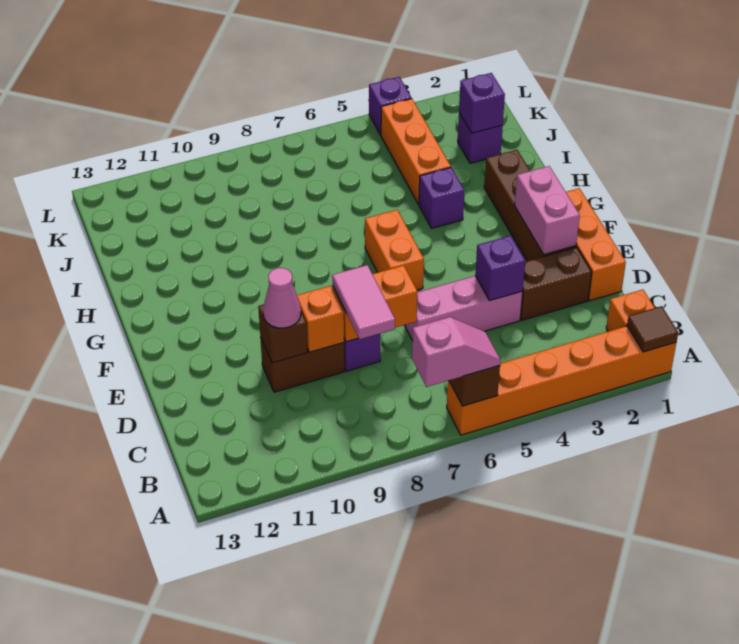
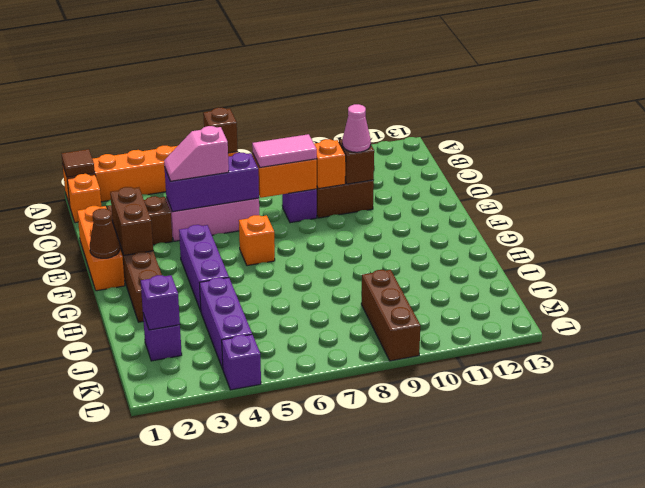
pink slope A6:A7 level 3 top 7 -> pink slope D4:D5 level 3 top 5
pink tile C8:D8 level 3 -> pink tile D7:D8 level 3
purple brick D4 level 2 -> purple brick D4:D6 level 2
pink brick E2:F2 level 2 -> brown brick E2:F2 level 2
none -> brown cone F1 level 2
orange brick F6:G6 level 1 -> orange brick F6 level 1
purple brick H4 level 1 -> purple brick F4:H4 level 1
orange brick I4:K4 level 1 -> purple brick I4:K4 level 1
none -> brown brick J9:L9 level 1

